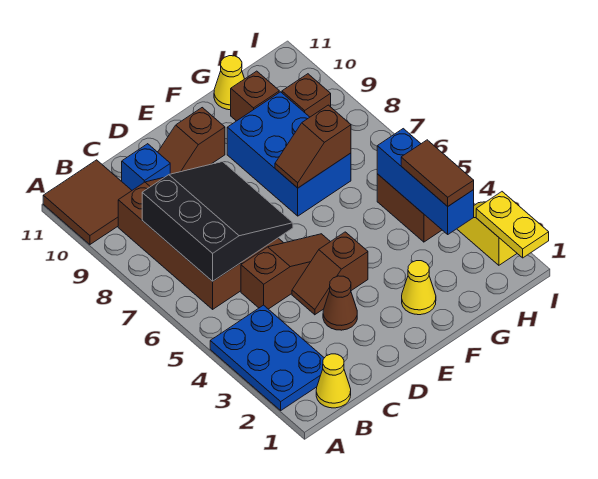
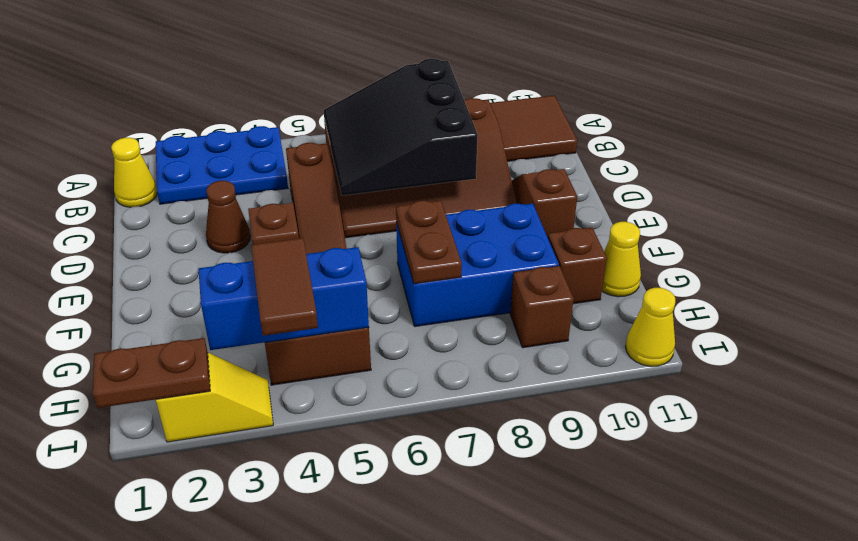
black slope B6:D8 level 2 top B -> black slope B6:D8 level 2 top 8
blue brick C10 level 1 -> none
yellow cone F2 level 1 -> yellow cone I11 level 1
brown slope F7:G7 level 2 top G -> brown plate F7:G7 level 2
brown tile H3:H4 level 3 -> brown tile H4:I4 level 3
yellow plate I1:I2 level 2 -> brown plate I1:I2 level 2

